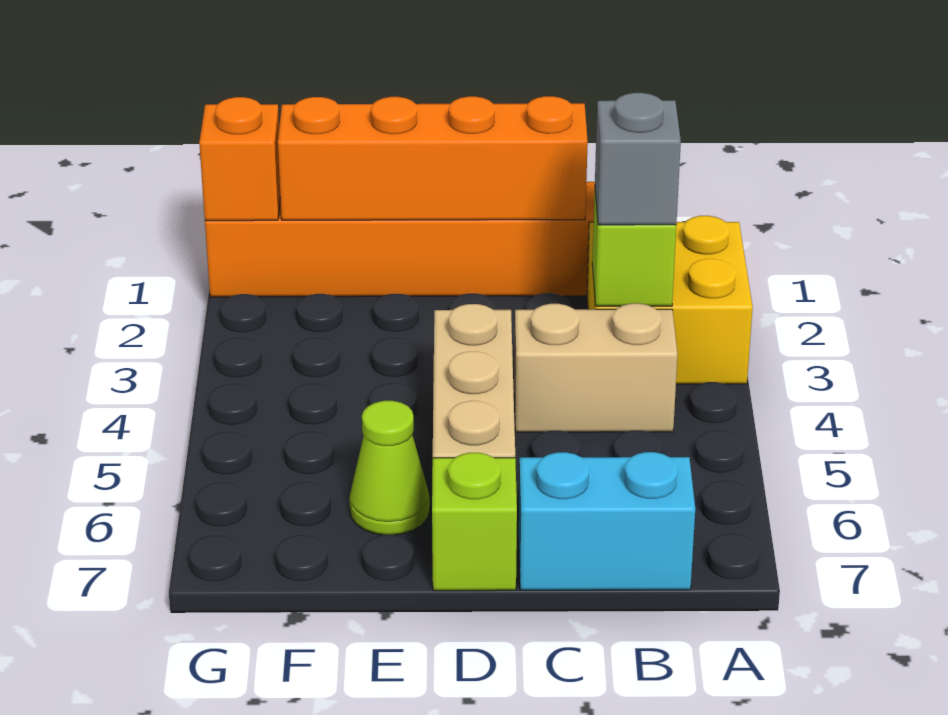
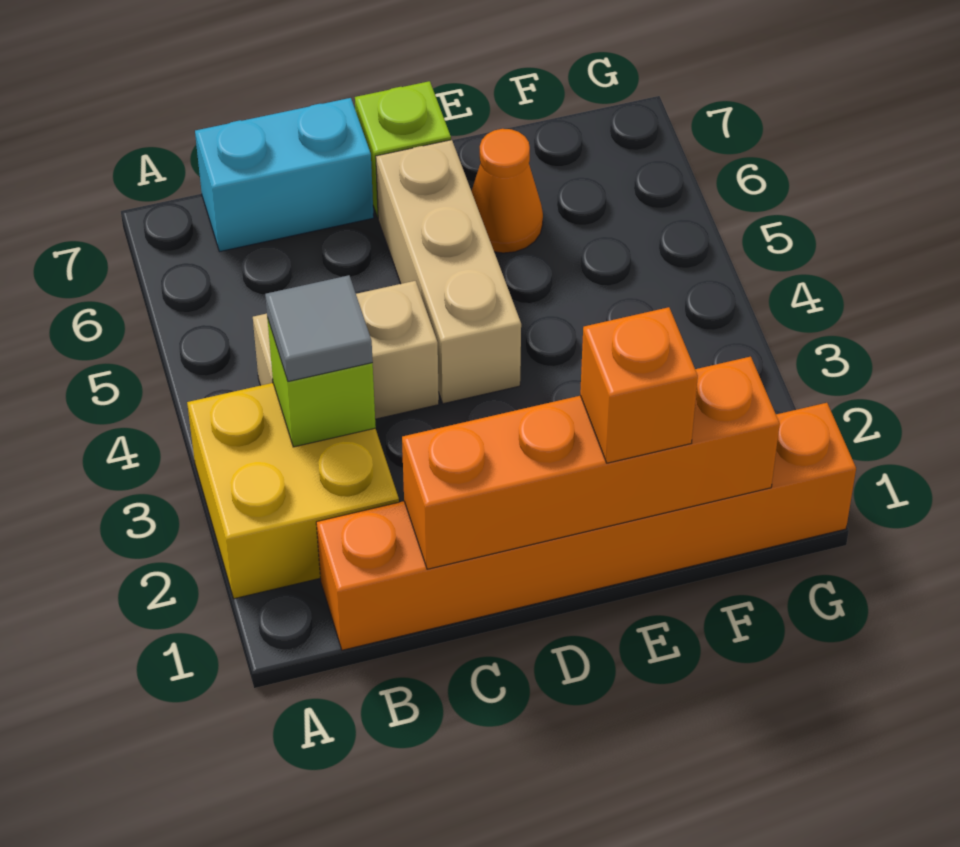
grey brick B3 level 3 -> grey tile B3 level 3
lime cone E6 level 1 -> orange cone E6 level 1
orange brick G1 level 2 -> orange brick E1 level 3

